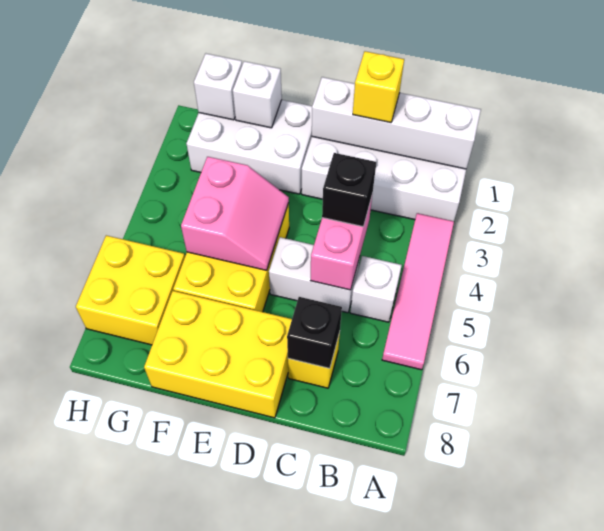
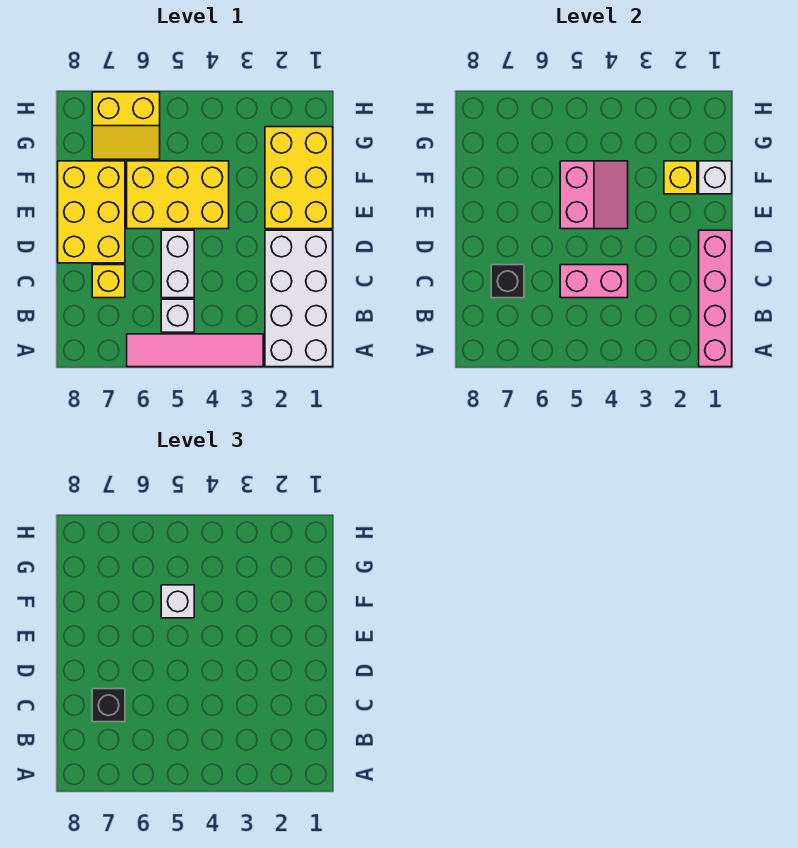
white brick A1:D1 level 2 -> pink brick A1:D1 level 2
yellow brick C1 level 3 -> yellow brick F2 level 2
black brick C4 level 3 -> black brick C7 level 3
white brick E1:G2 level 1 -> yellow brick E1:G2 level 1
pink slope E4:F5 level 2 top F -> pink slope E4:F5 level 2 top 5
white brick G1 level 2 -> white brick F5 level 3
yellow brick G6:H7 level 1 -> yellow slope G6:H7 level 1 top H

